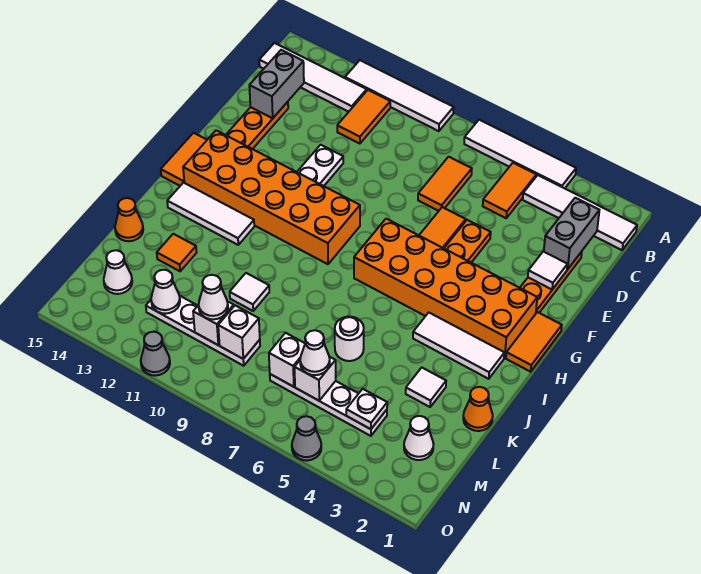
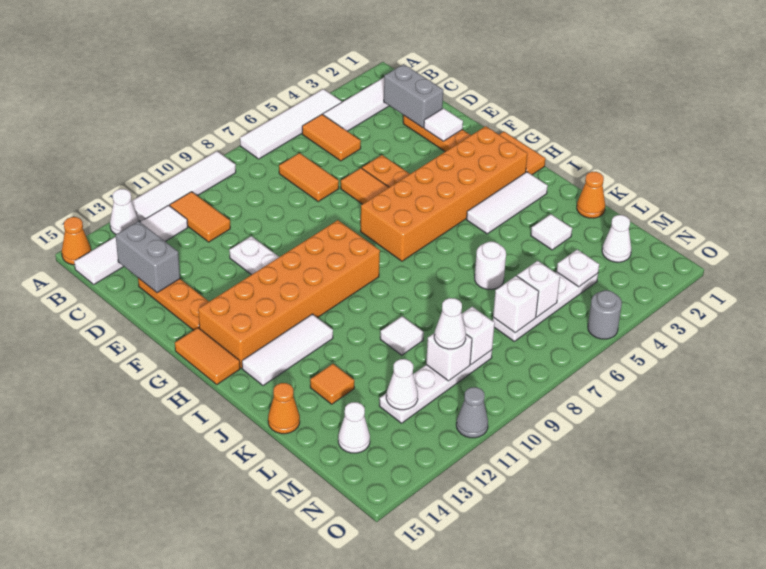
none -> orange cone A15 level 1
white cone M6 level 3 -> white cone A13 level 1
grey cone O5 level 1 -> grey round brick O5 level 1

